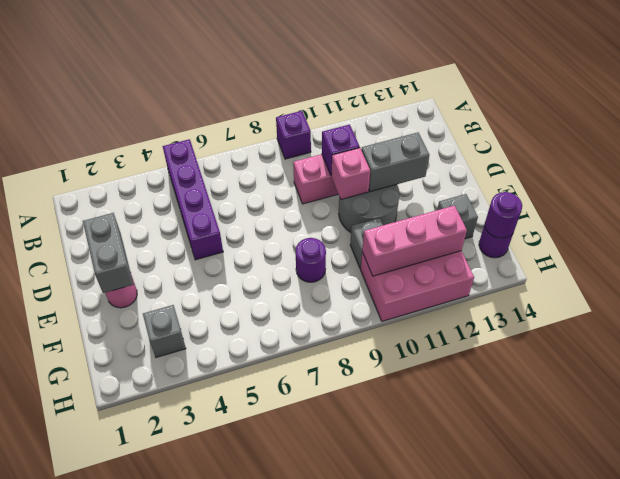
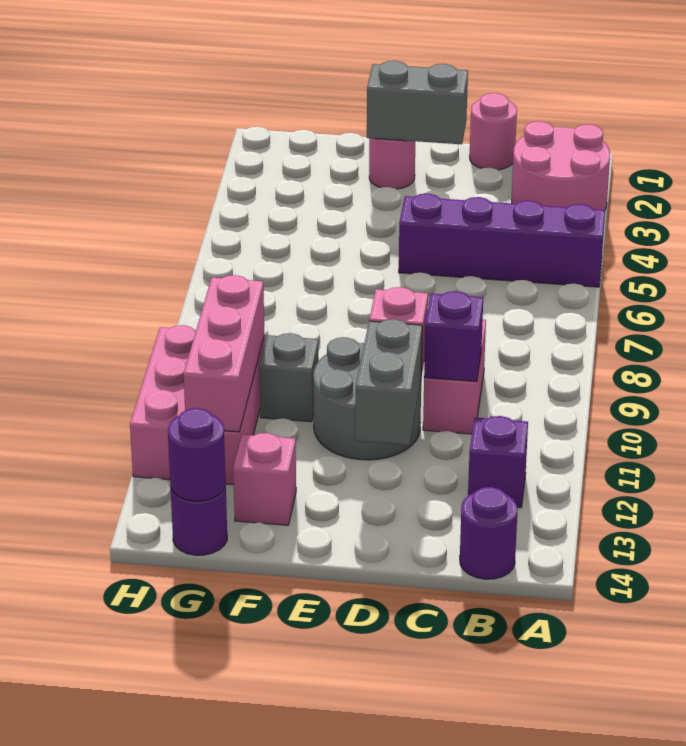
none -> pink round brick A2:B3 level 1
purple brick A9 level 1 -> purple brick B12 level 1
none -> pink round brick C1 level 1
purple round brick F8 level 1 -> purple round brick B14 level 1
grey brick F13 level 1 -> pink brick F13 level 1
grey brick G3 level 1 -> none

